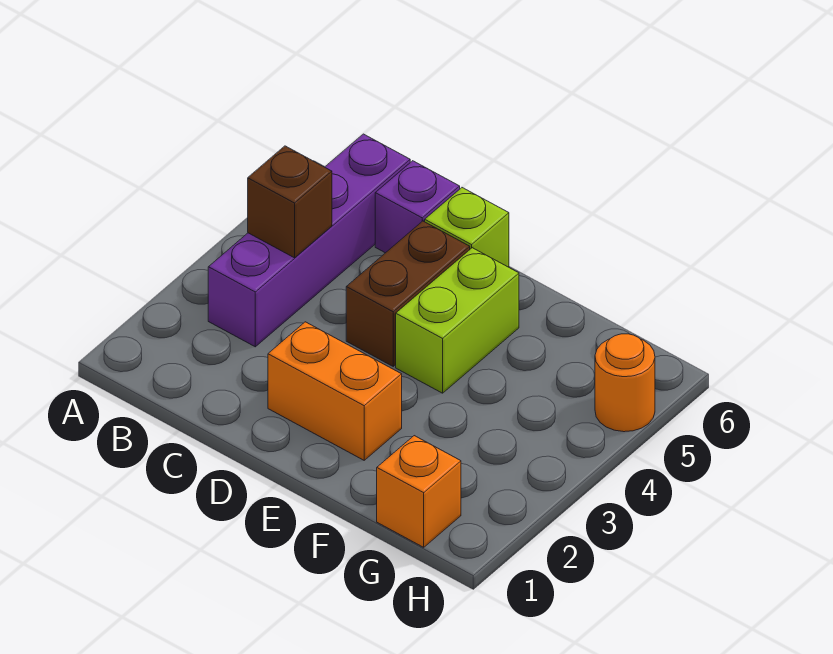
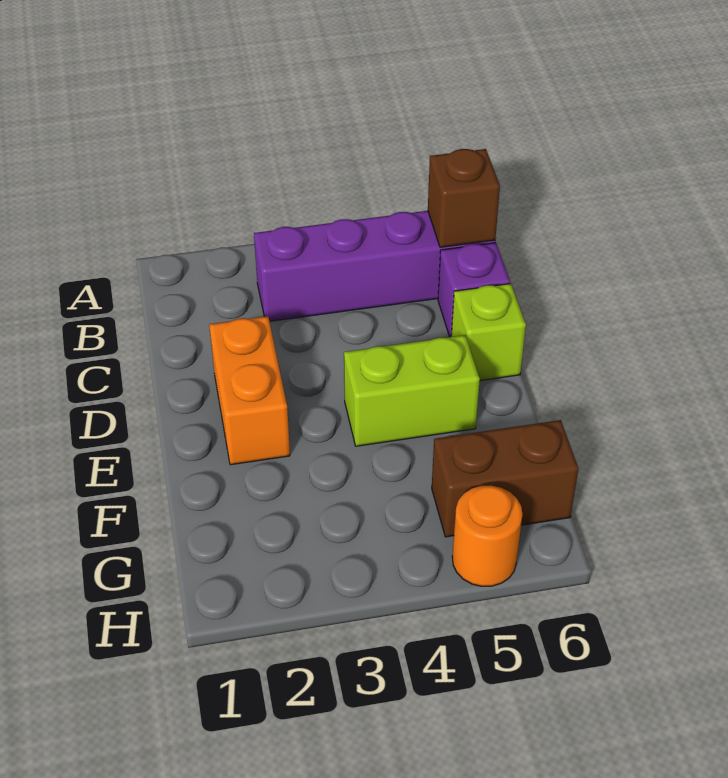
brown brick B4 level 2 -> brown brick B6 level 2
brown brick D4:D5 level 1 -> brown brick G5:G6 level 1
orange brick G1 level 1 -> none

